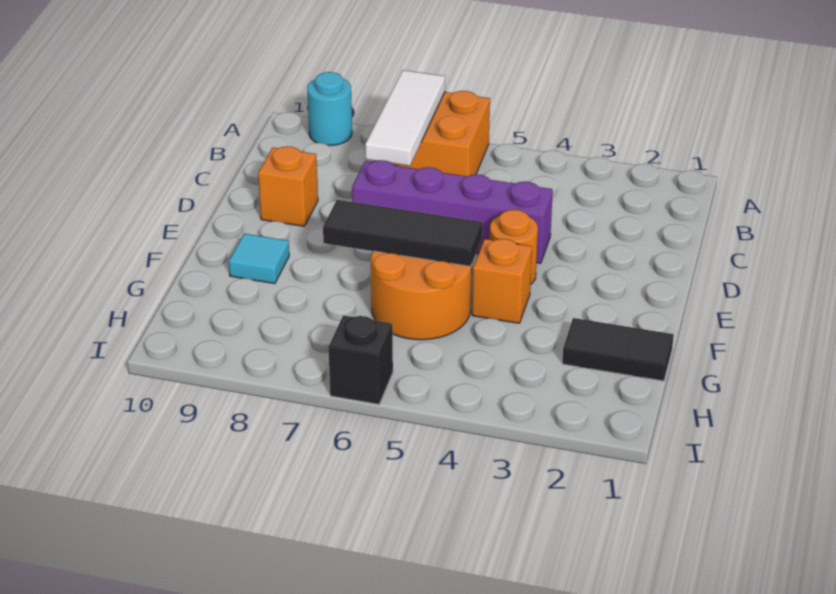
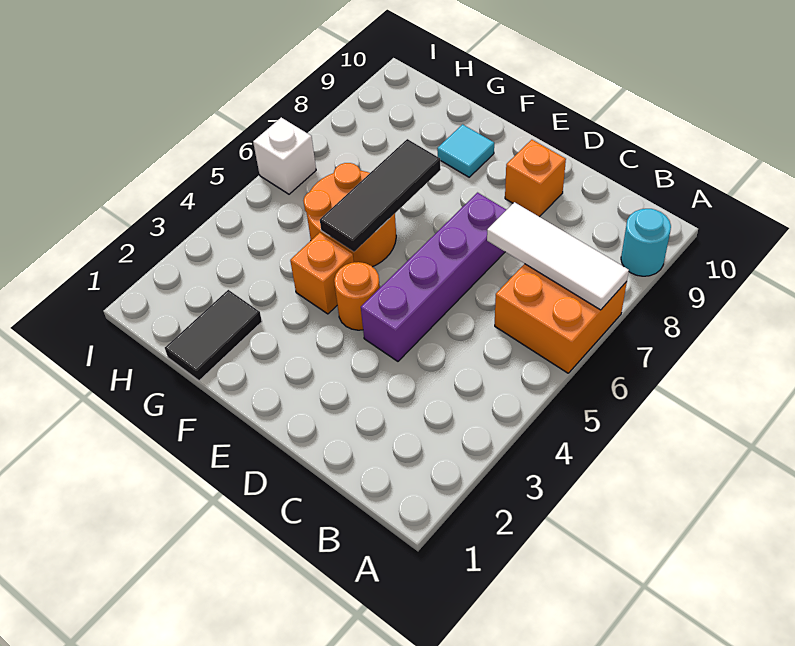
black brick I6 level 1 -> white brick I6 level 1

